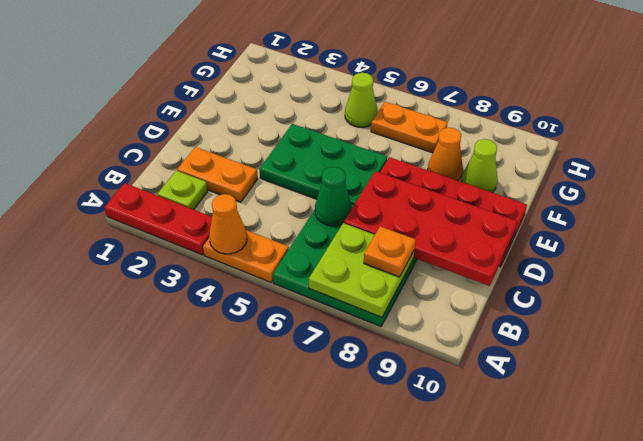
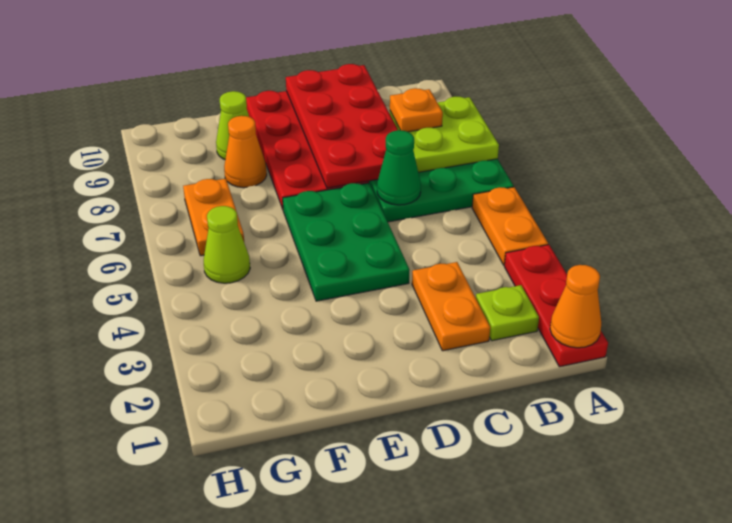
orange cone A4 level 2 -> orange cone A1 level 2

